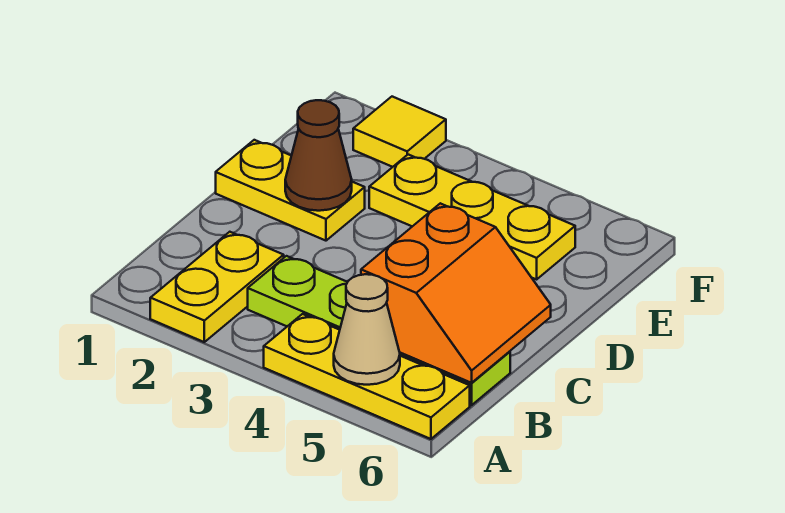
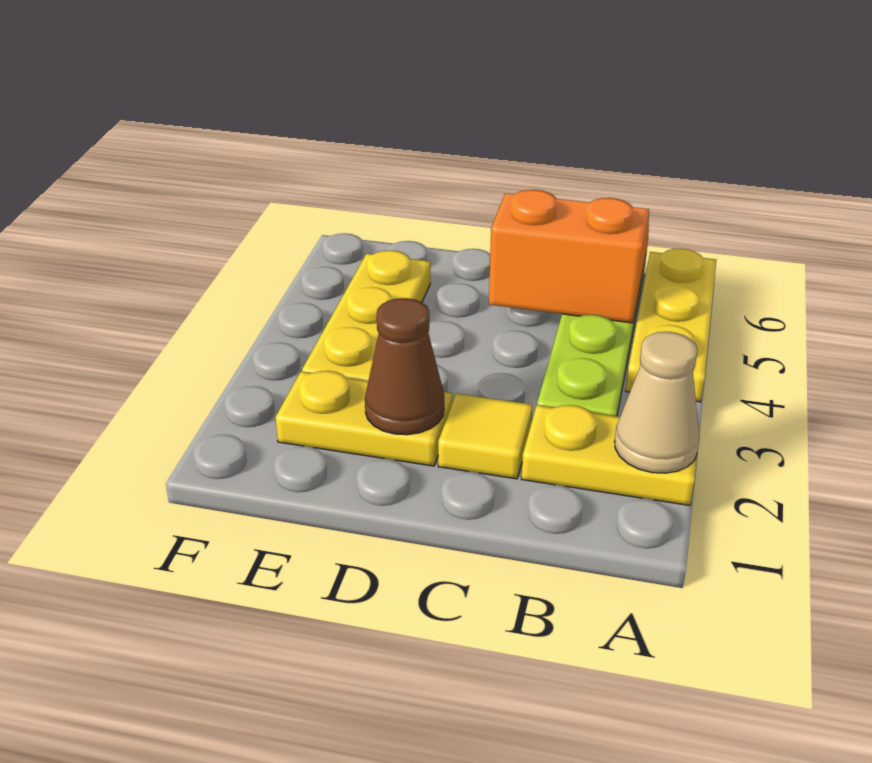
tan cone A5 level 2 -> tan cone A2 level 2
yellow plate D1:D2 level 1 -> yellow plate D2:E2 level 1
yellow tile F2 level 1 -> yellow tile C2 level 1

